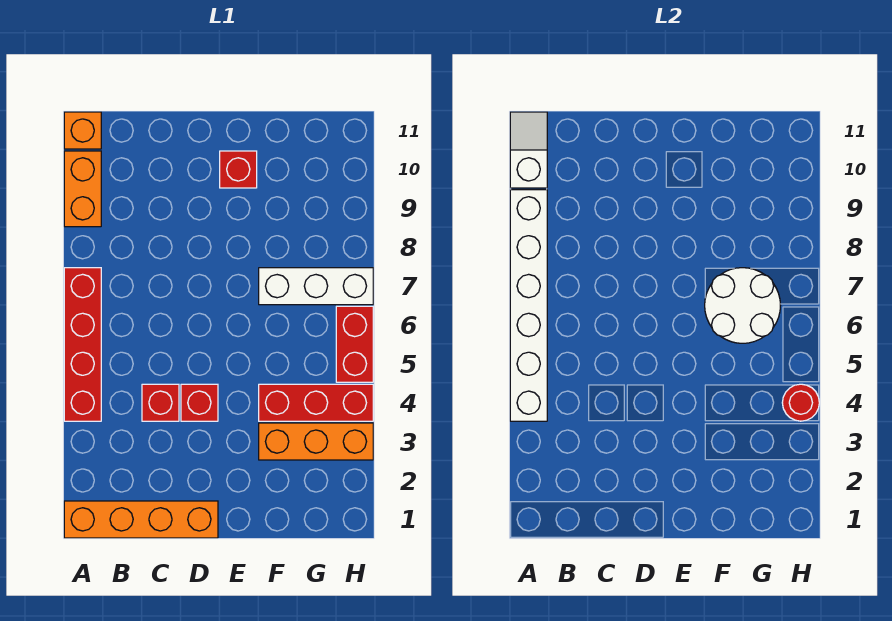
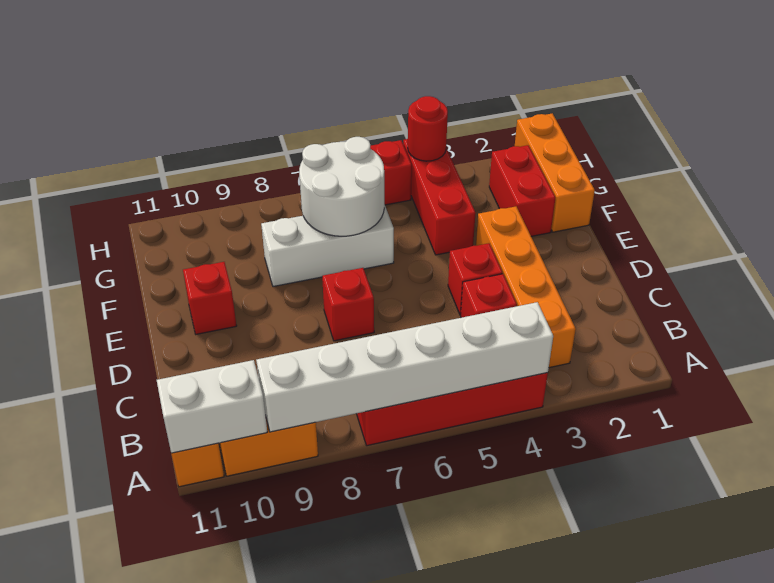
orange brick A1:D1 level 1 -> orange brick B3:E3 level 1
white slope A10:A11 level 2 top 10 -> white brick A10:A11 level 2
none -> red brick D7 level 1
none -> red brick F2:G2 level 1
orange brick F3:H3 level 1 -> orange brick F1:H1 level 1
white brick F7:H7 level 1 -> white brick F6:F8 level 1

